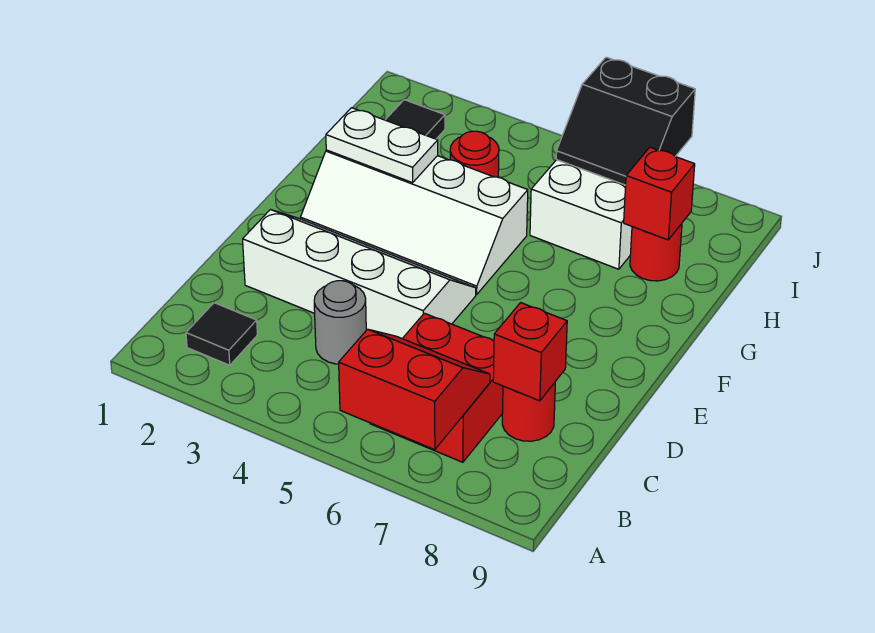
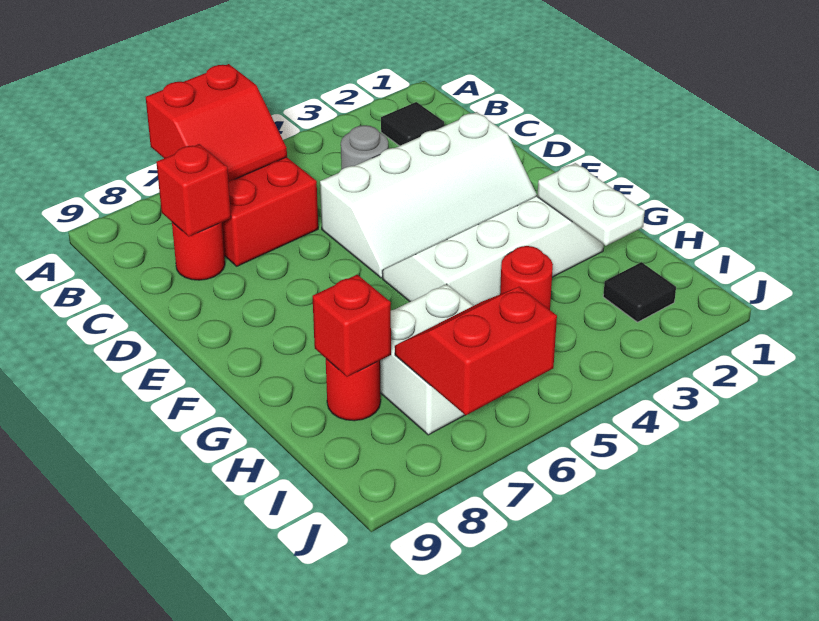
white plate G2:G3 level 2 -> white plate G2:H2 level 2
black slope I6:J7 level 2 top J -> red slope I6:J7 level 2 top J

